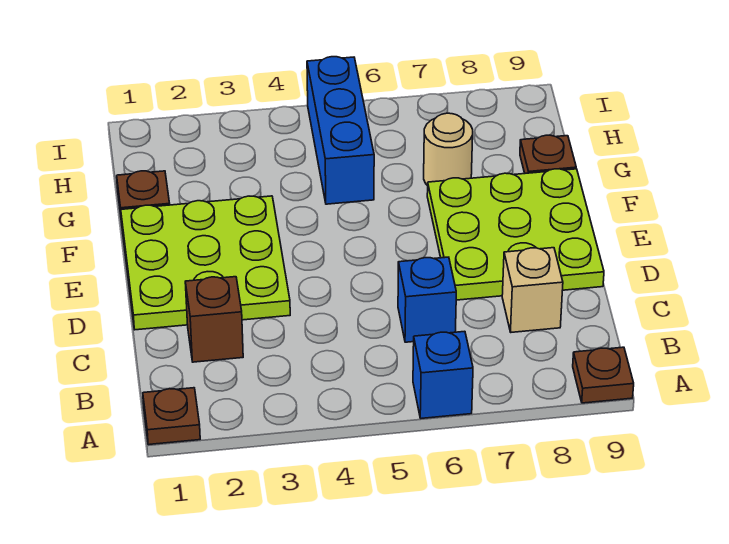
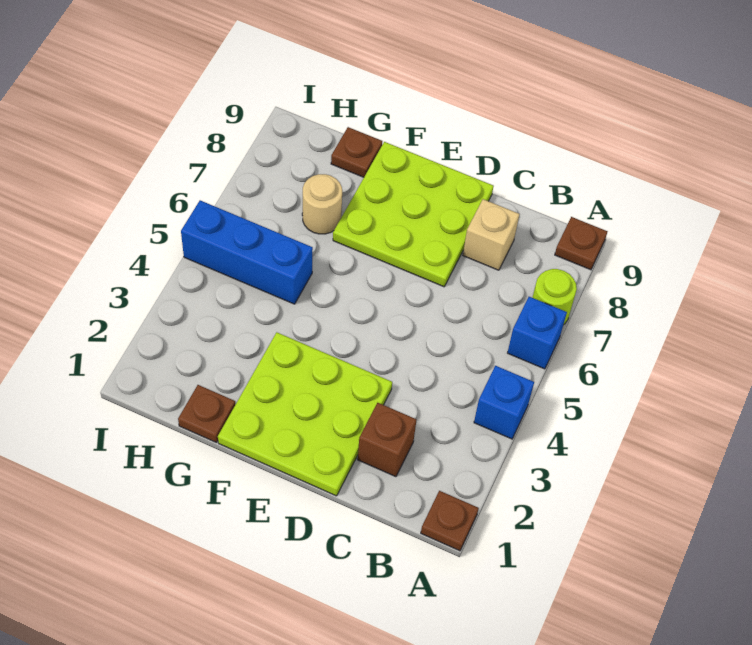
none -> lime round brick A7 level 1
blue brick C6 level 1 -> blue brick A4 level 1

